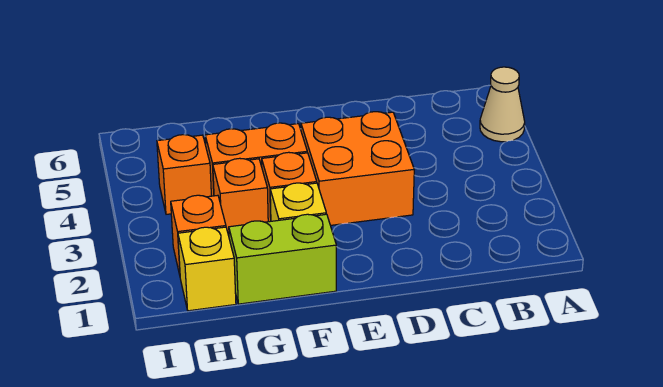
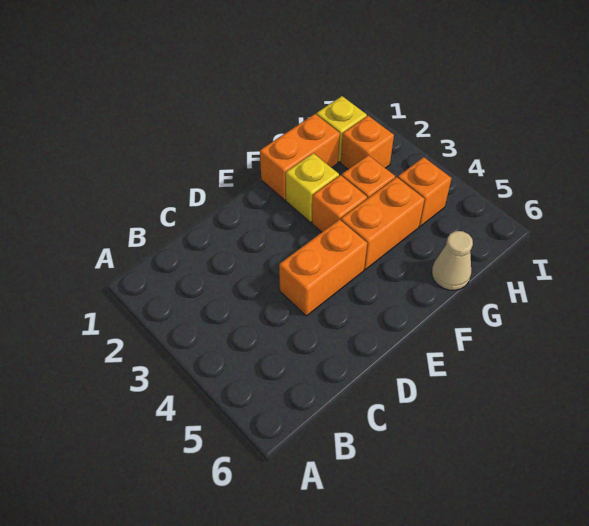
tan cone A5 level 1 -> tan cone G6 level 1
orange brick D3:E4 level 1 -> orange brick D4:E4 level 1
lime brick F1:G1 level 1 -> orange brick F1:G1 level 1

